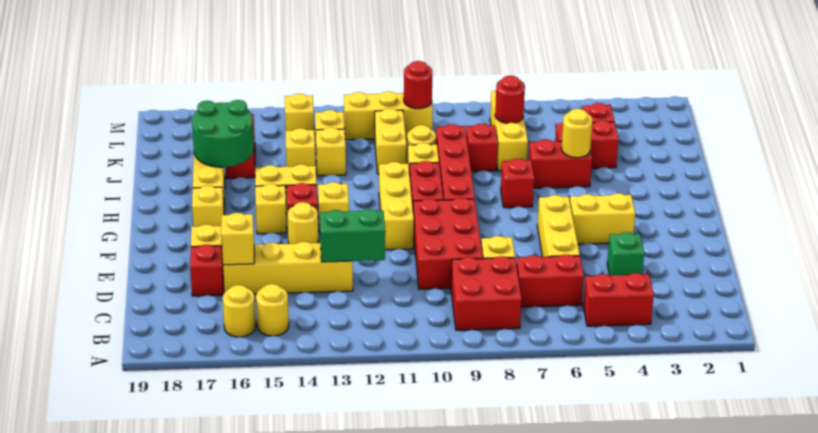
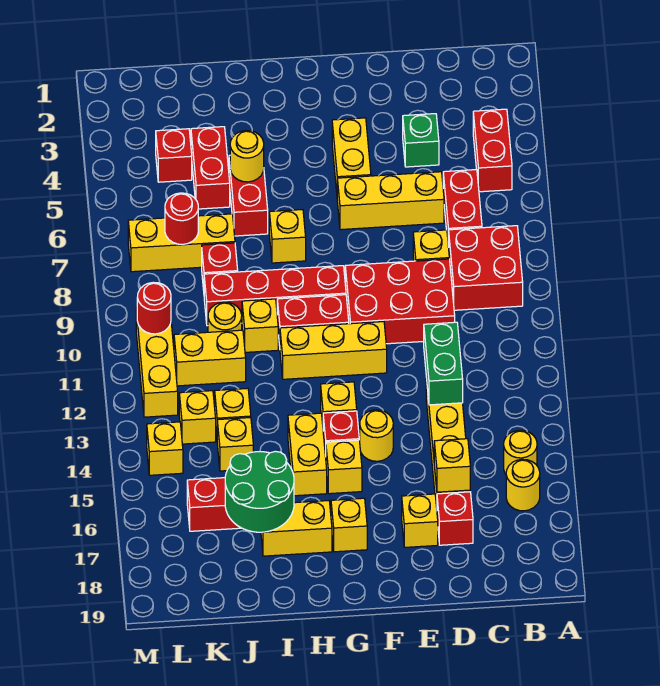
red brick H7 level 1 -> yellow brick H7 level 1

